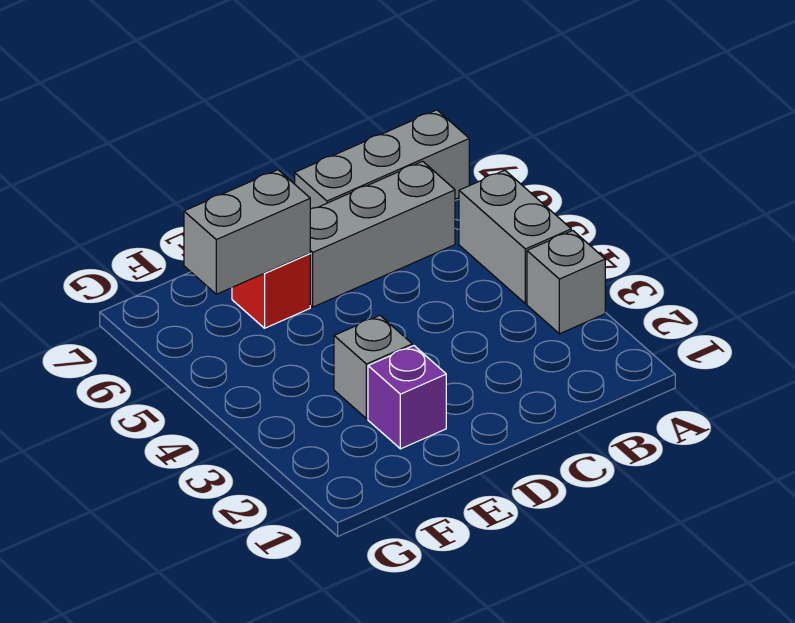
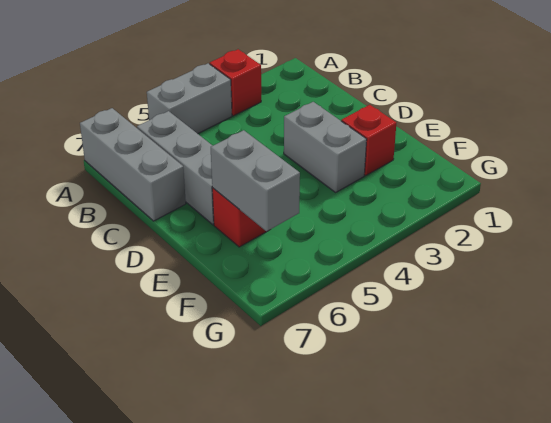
grey brick A3 level 1 -> red brick A3 level 1
purple brick E2 level 1 -> red brick E2 level 1
grey brick E3 level 1 -> grey brick D3:E3 level 1

